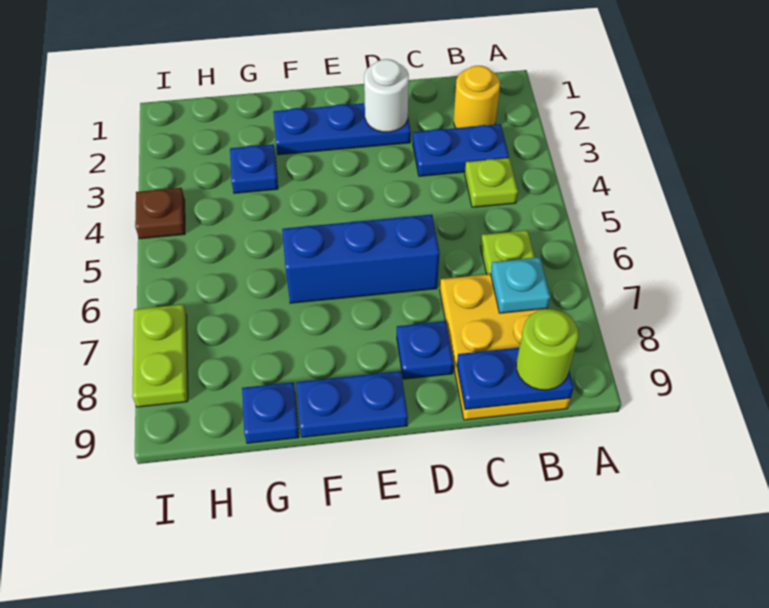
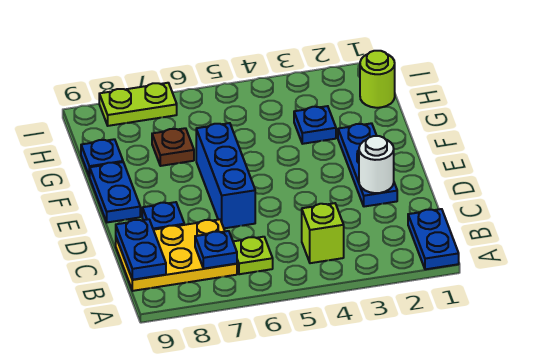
yellow round brick B2 level 1 -> none
blue plate B3:C3 level 1 -> blue plate A1:B1 level 1
lime plate B4 level 1 -> lime brick B4 level 1
cyan plate B7 level 2 -> blue plate B7 level 2
lime round brick B9 level 3 -> lime round brick H1 level 1
brown plate I4 level 1 -> brown plate G7 level 1

